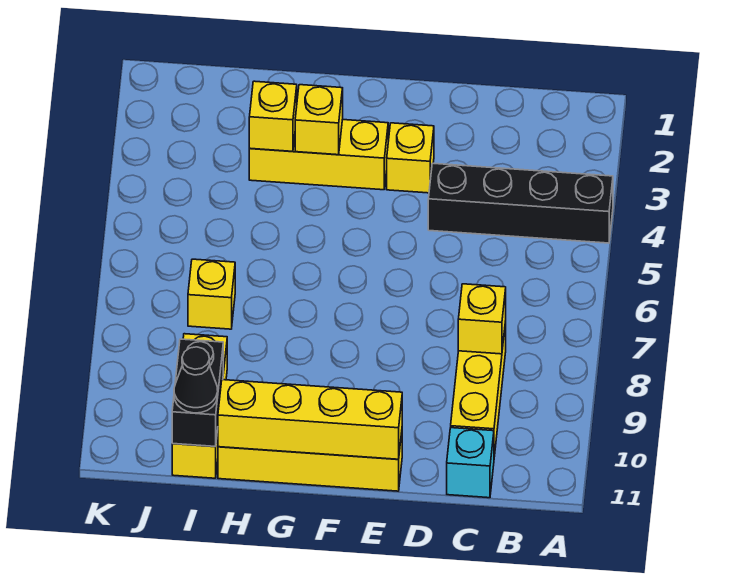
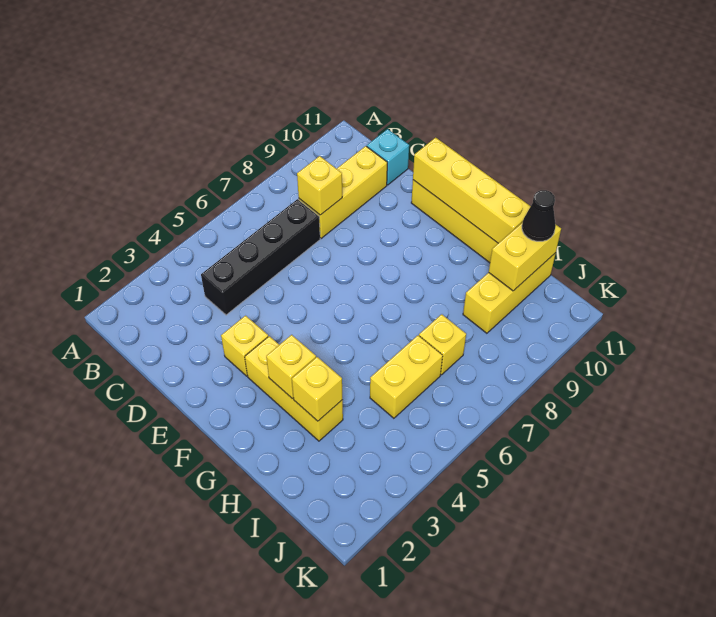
black brick A4:D4 level 1 -> black brick C4:C7 level 1
none -> yellow brick I5:I6 level 1
black brick I10:I11 level 2 -> yellow brick I10:I11 level 2

